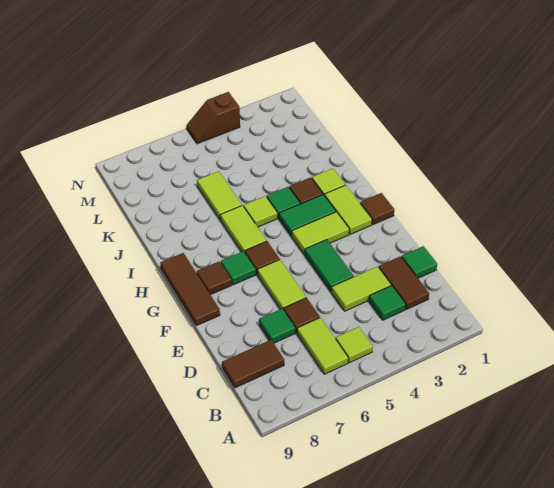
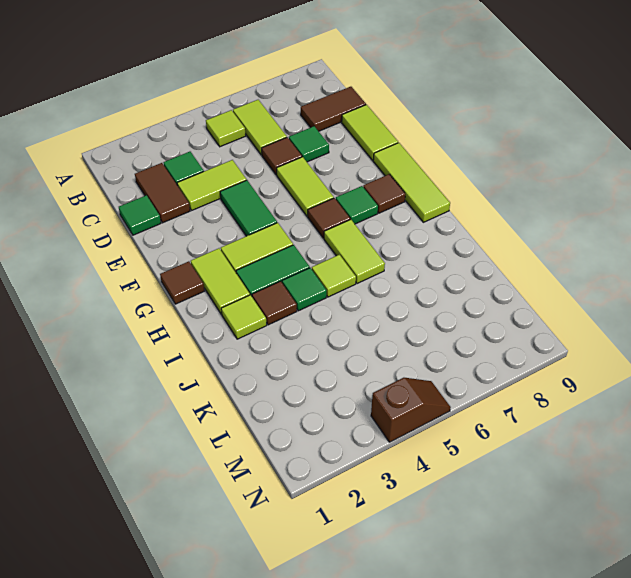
brown tile F9:H9 level 1 -> lime tile F9:H9 level 1
lime tile J6:K6 level 1 -> lime tile D9:E9 level 1

